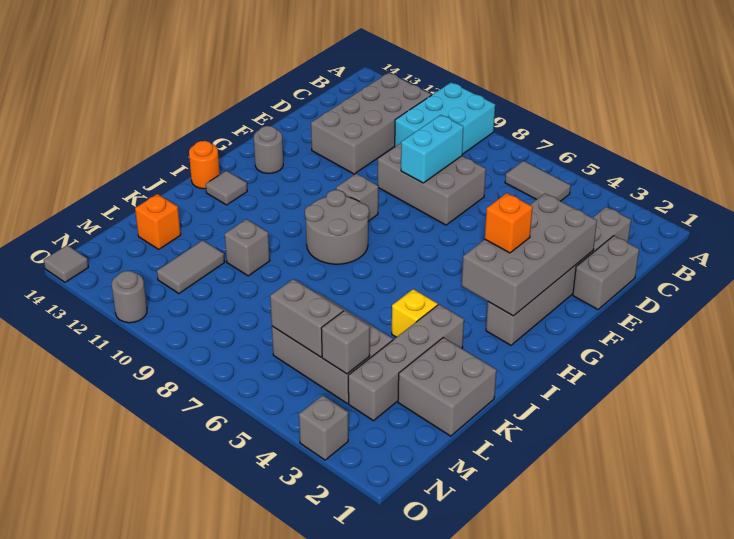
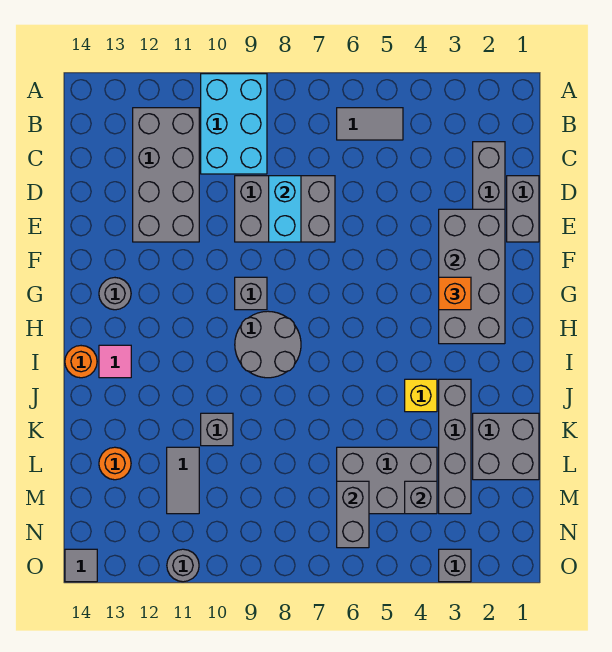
grey tile I13 level 1 -> pink tile I13 level 1
orange brick L13 level 1 -> orange round brick L13 level 1
grey brick M5:M6 level 2 -> grey brick M6:N6 level 2

